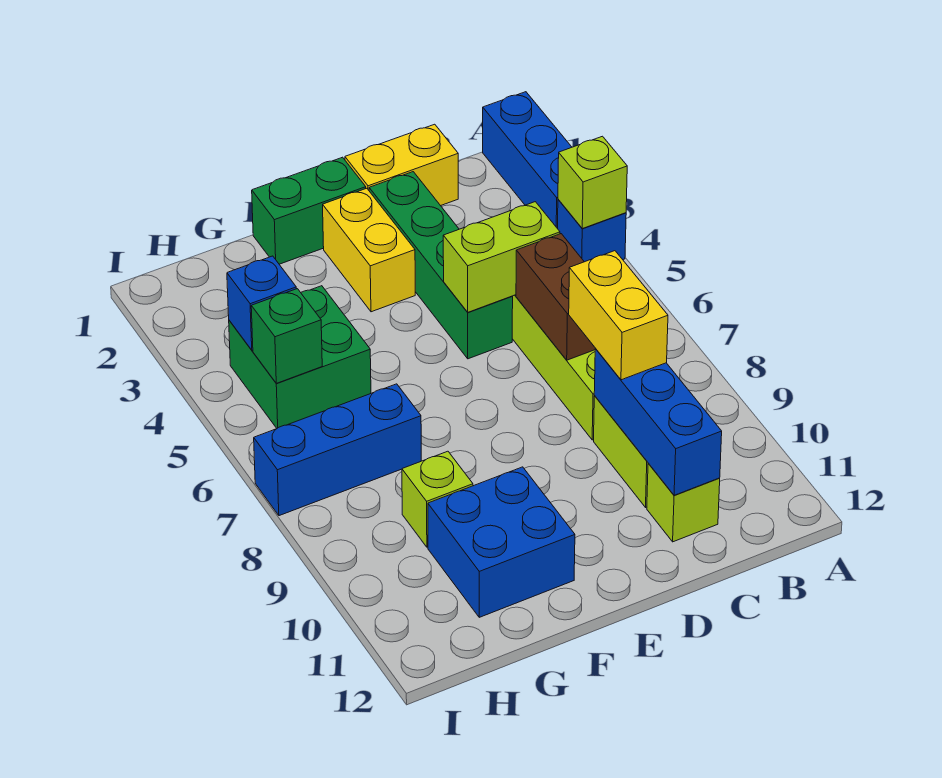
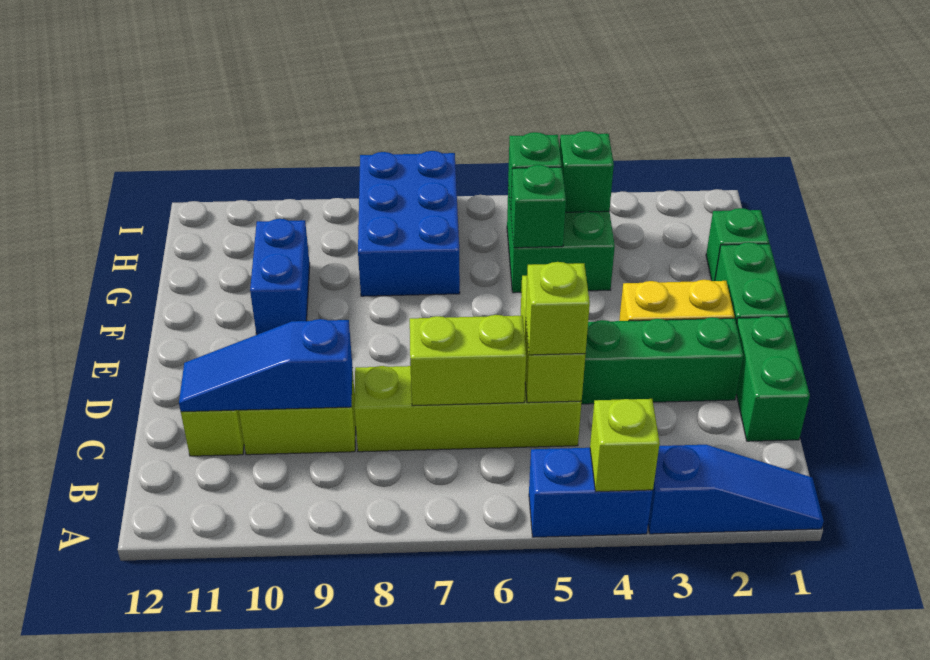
blue brick A1:A3 level 1 -> blue slope A1:A3 level 1 top 3
blue brick A4 level 1 -> blue brick A4:A5 level 1
yellow brick C1:D1 level 1 -> green brick C1:D1 level 1
brown brick C6:C7 level 2 -> lime brick C6:C7 level 2
yellow brick C8:C9 level 3 -> none
blue brick C9:C11 level 2 -> blue slope C9:C11 level 2 top 9
blue brick F10:G11 level 1 -> blue brick F10:G10 level 1
none -> green brick G1 level 1
none -> green brick G5 level 2
blue brick G7:I7 level 1 -> blue brick G7:I8 level 1
lime brick G9 level 1 -> lime brick C5 level 3
blue brick H4 level 2 -> green brick H4 level 2

